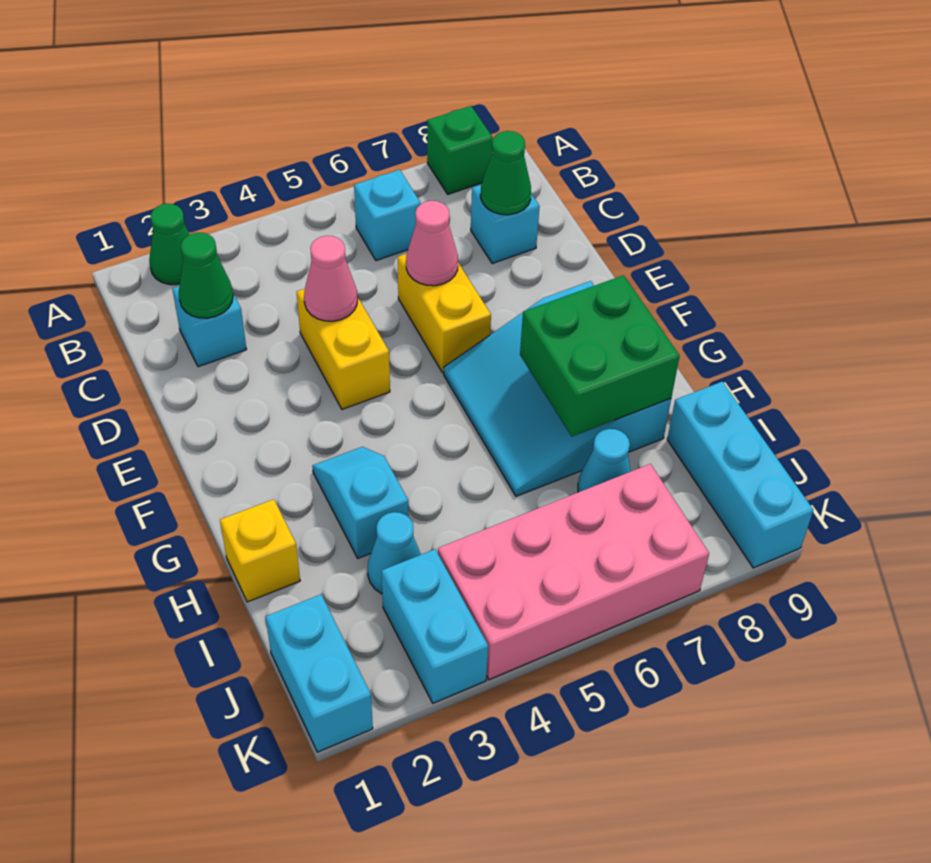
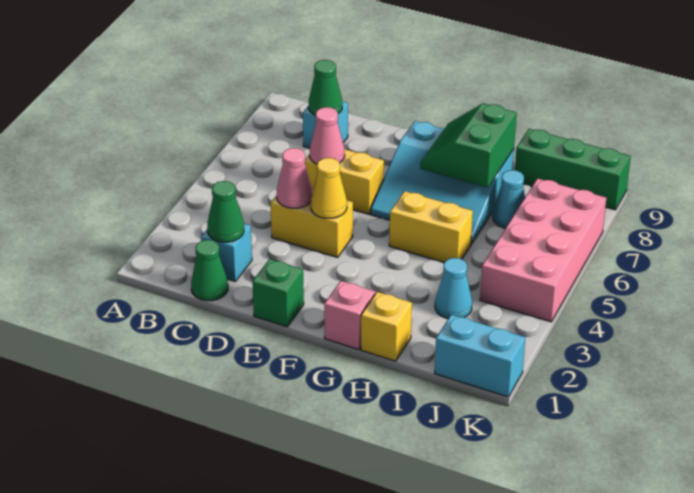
green cone A2 level 1 -> green cone C1 level 1
green brick A8 level 1 -> green brick E1 level 1
cyan brick B6 level 1 -> none
none -> yellow cone E4 level 2
none -> pink brick G1 level 1
cyan slope G3:H3 level 1 top H -> none
none -> yellow brick G5:H5 level 1
green brick G7:H8 level 2 -> green slope G7:H8 level 2 top H
cyan brick I9:K9 level 1 -> green brick I9:K9 level 1
cyan brick J3:K3 level 1 -> none

